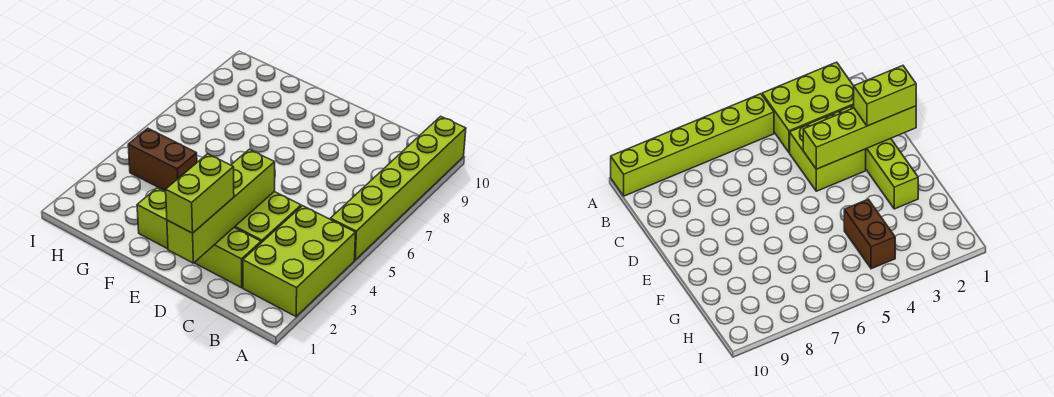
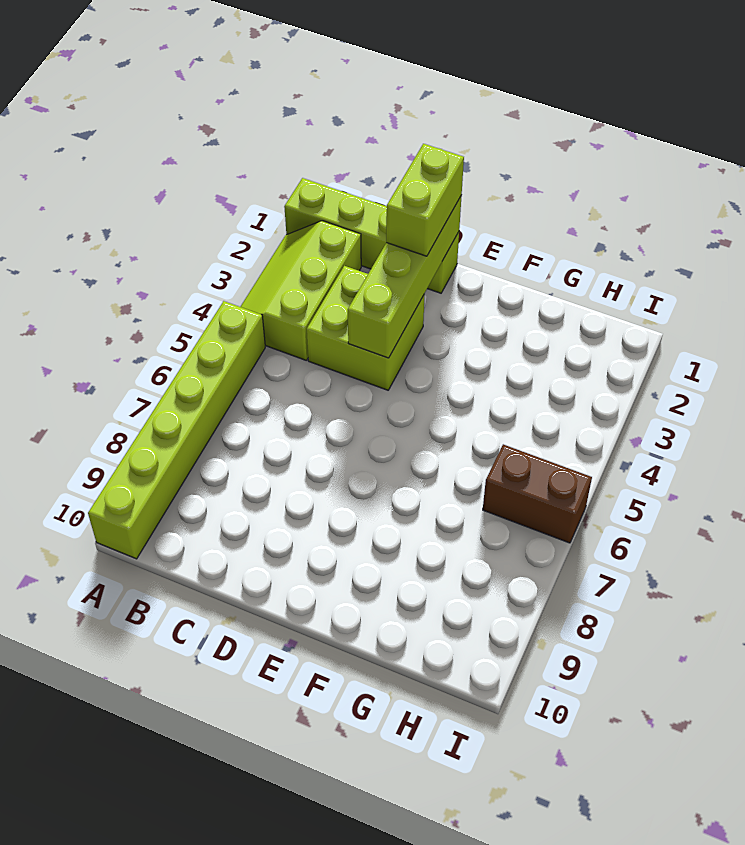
lime brick A2:B4 level 1 -> lime slope A2:B4 level 1 top B
lime brick C2:F2 level 1 -> lime brick A1:D1 level 1
brown brick G4:H4 level 1 -> brown brick H6:I6 level 1

